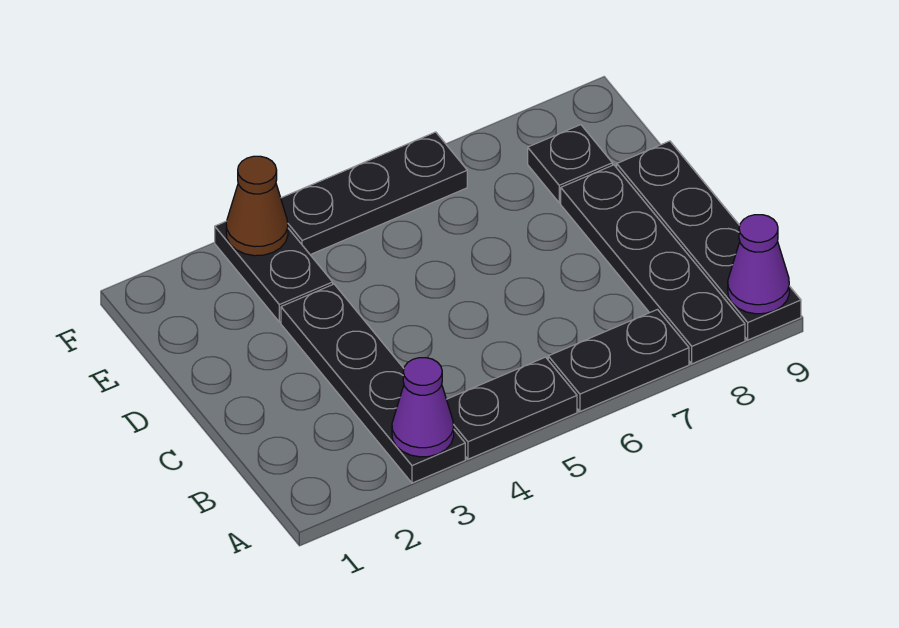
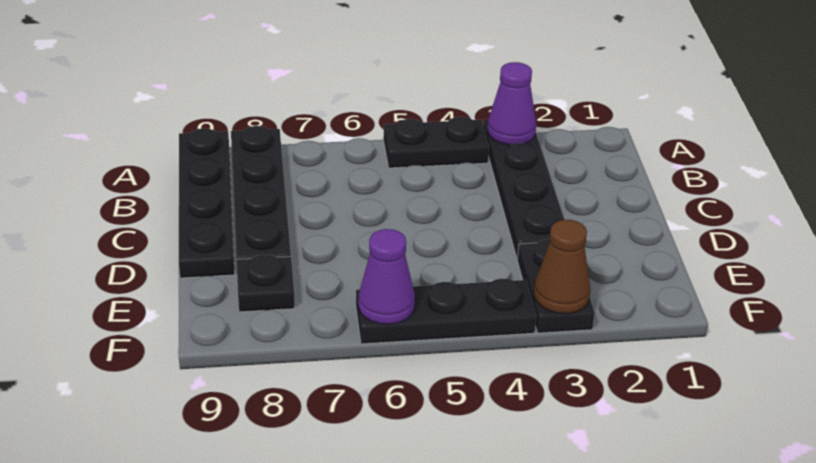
black plate A6:A7 level 1 -> none
purple cone A9 level 2 -> purple cone F6 level 2

